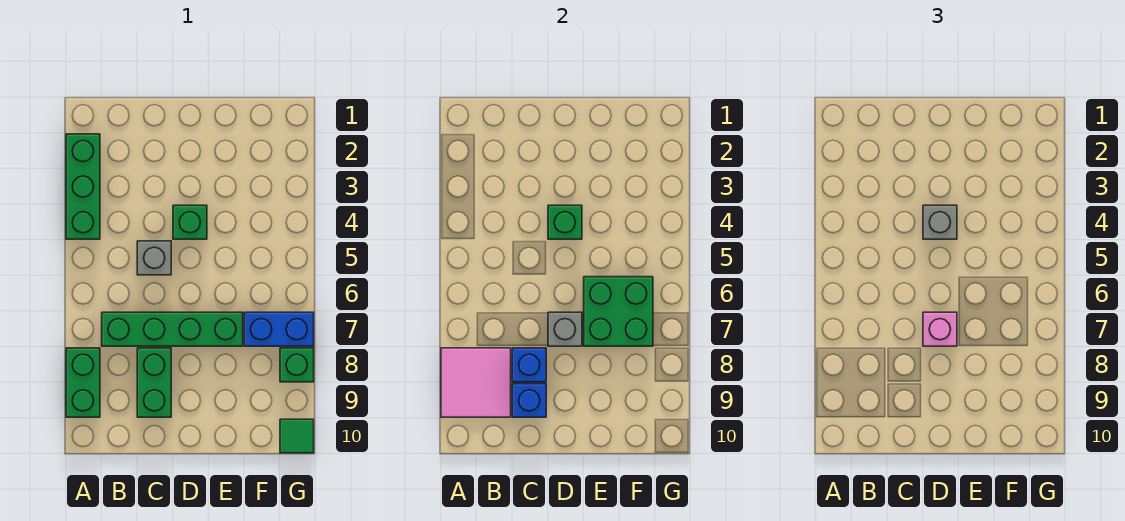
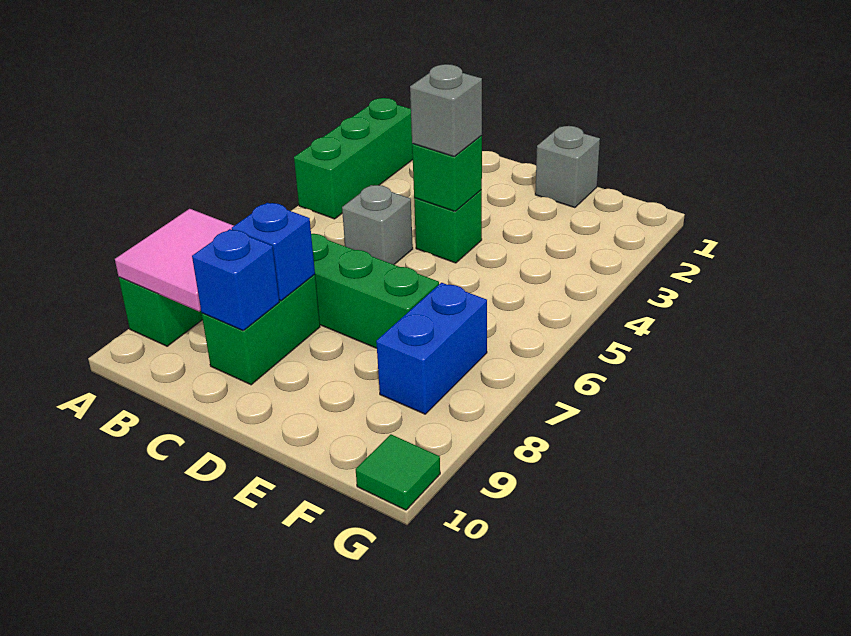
grey brick D7 level 2 -> grey brick E1 level 1
pink brick D7 level 3 -> none
green brick E6:F7 level 2 -> none
blue brick F7:G7 level 1 -> blue brick F7:F8 level 1
green brick G8 level 1 -> none

